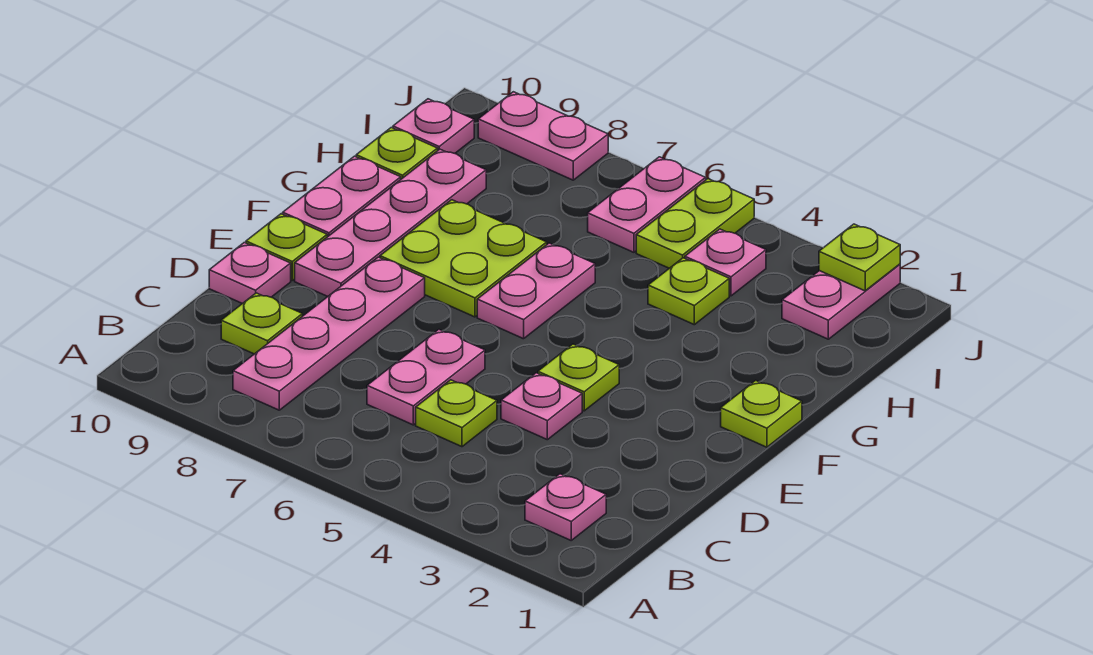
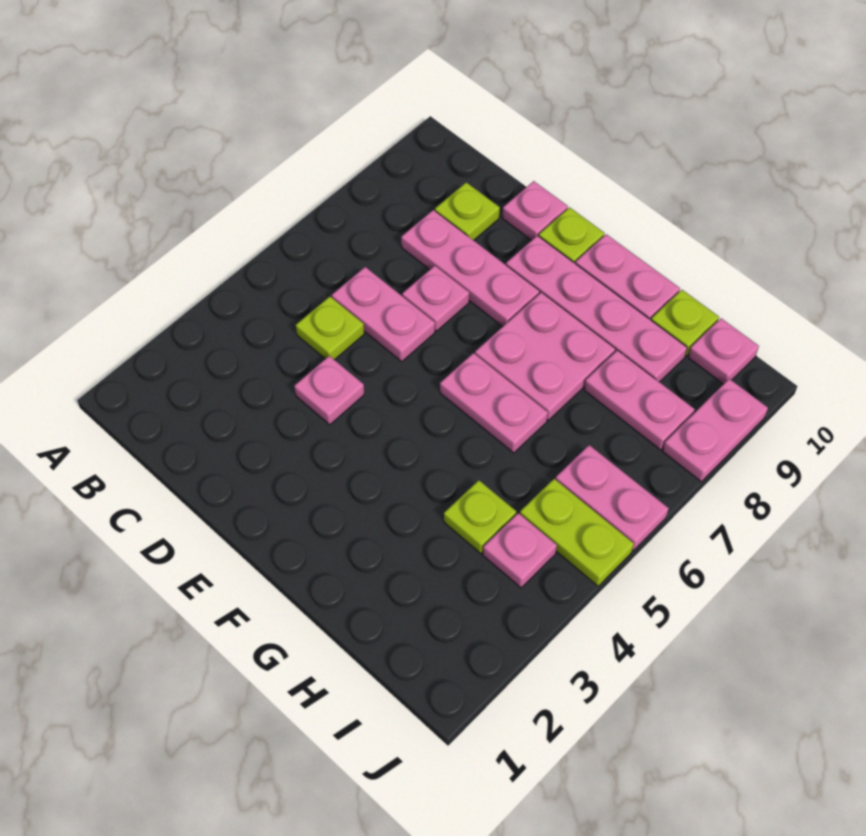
pink plate B2 level 1 -> pink plate D7 level 1
pink plate B8:E8 level 1 -> pink plate C8:E8 level 1
lime plate E4 level 1 -> none
lime plate F1 level 1 -> none
lime plate F7:G8 level 1 -> pink plate F7:G8 level 1
pink plate I2:J2 level 1 -> pink plate H8:I8 level 1
lime plate J2 level 2 -> none

